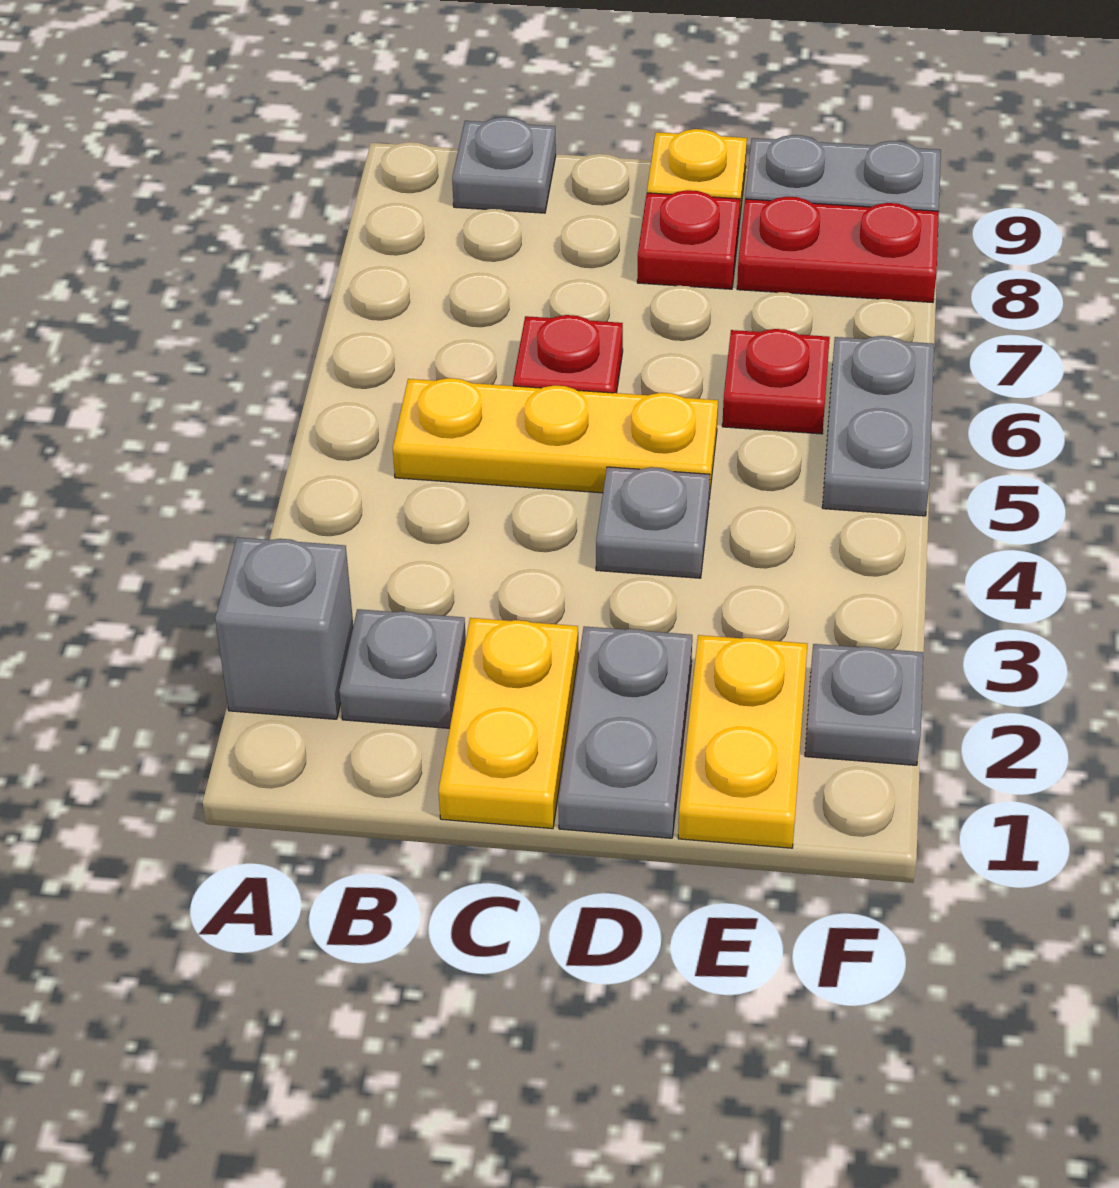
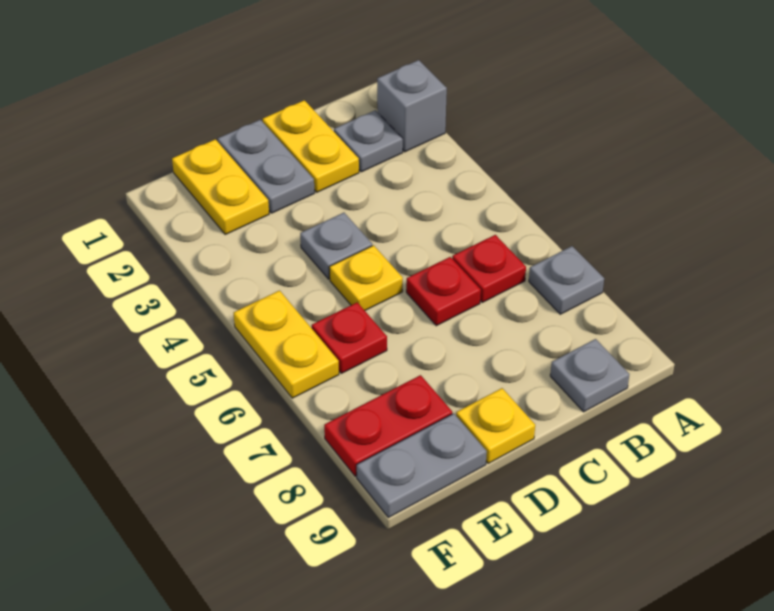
yellow plate B5:D5 level 1 -> yellow plate D5 level 1
red plate D8 level 1 -> red plate B6 level 1
grey plate F2 level 1 -> grey plate A7 level 1
grey plate F5:F6 level 1 -> yellow plate F5:F6 level 1

